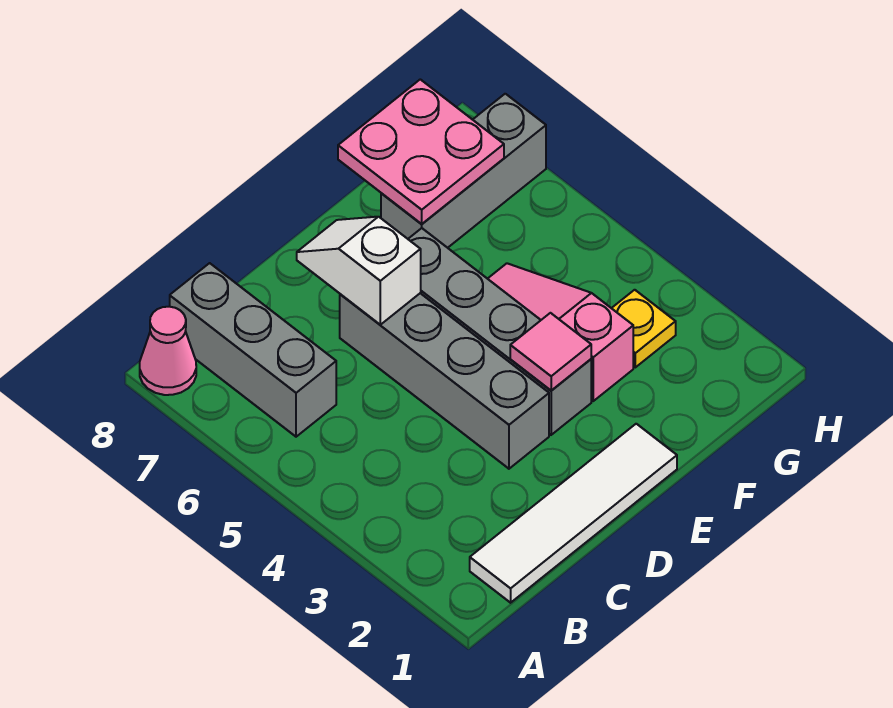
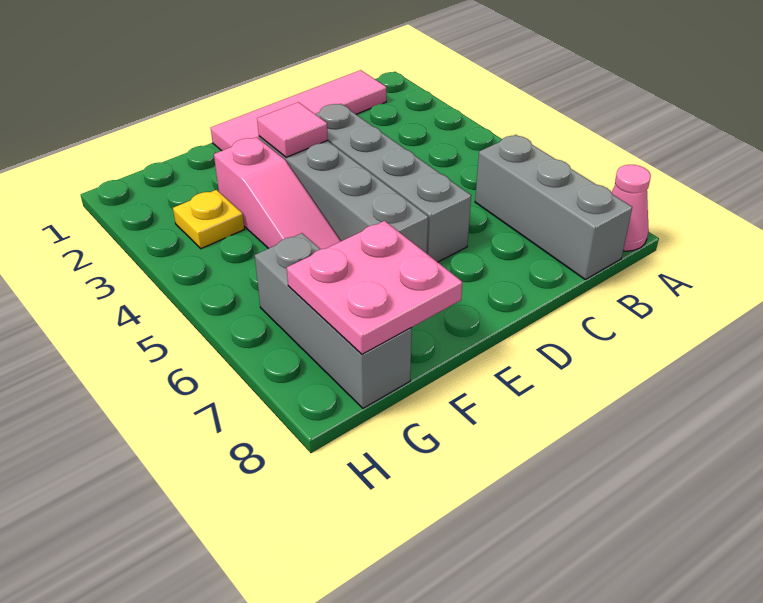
white tile B1:E1 level 1 -> pink tile B1:E1 level 1
white slope D6:D7 level 2 top 6 -> none
grey brick F7:H7 level 1 -> grey brick G6:G8 level 1

